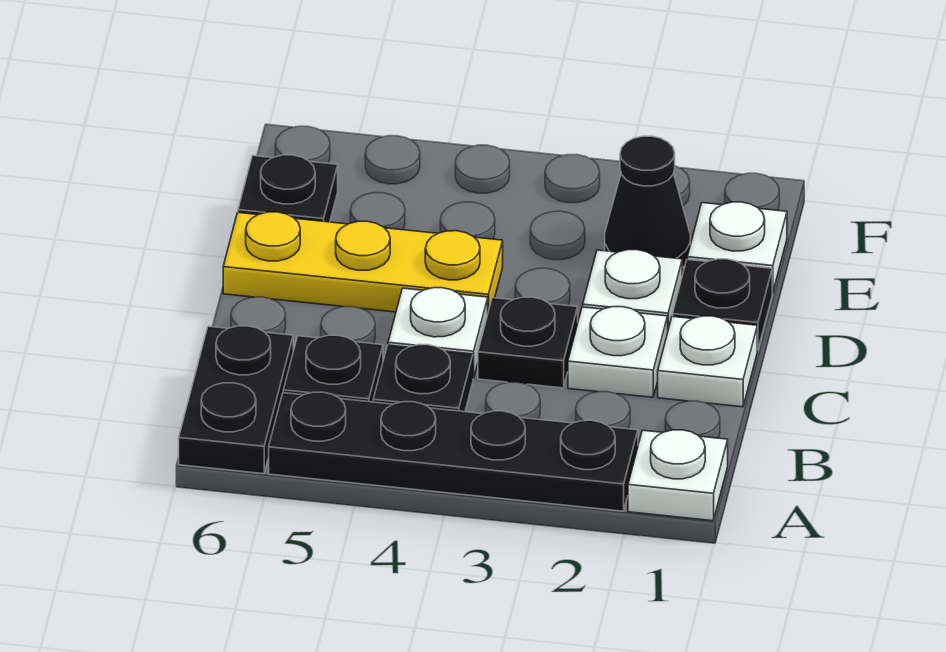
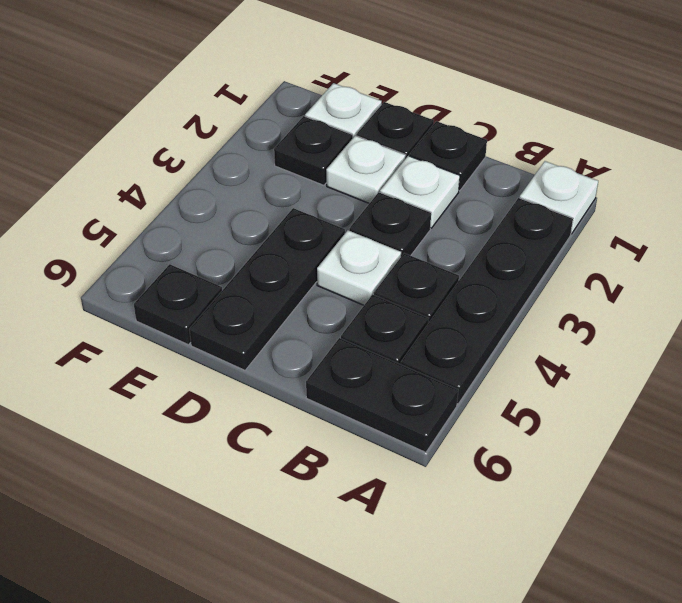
white plate C1 level 1 -> black plate C1 level 1
yellow plate D4:D6 level 1 -> black plate D4:D6 level 1
black cone E2 level 1 -> black plate E2 level 1

